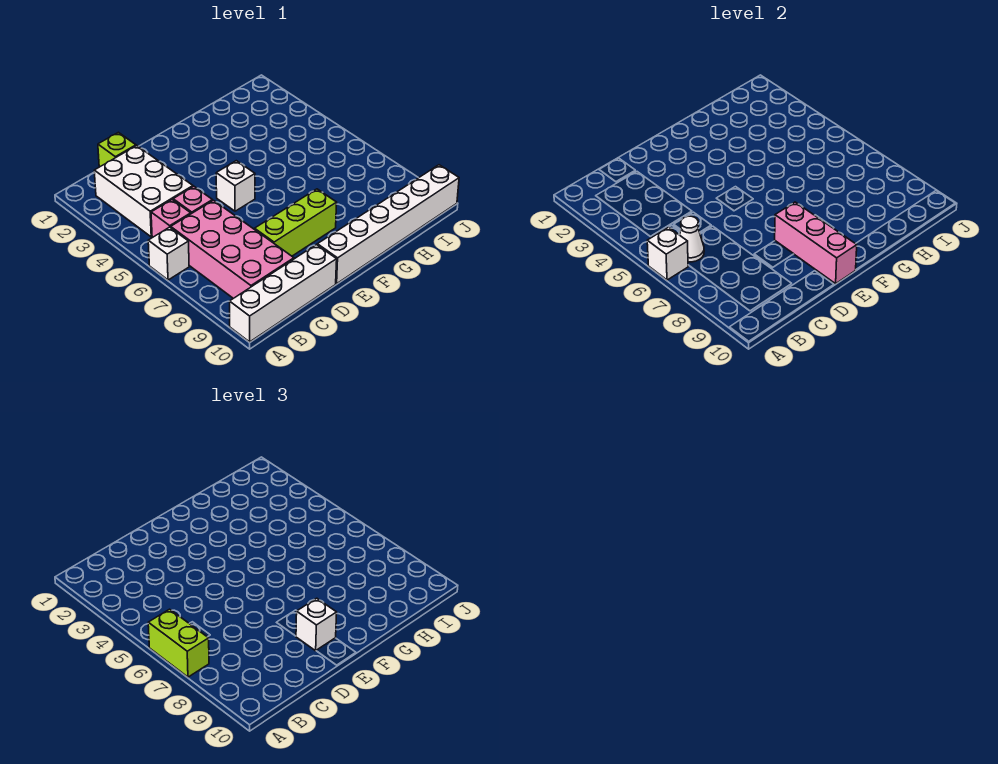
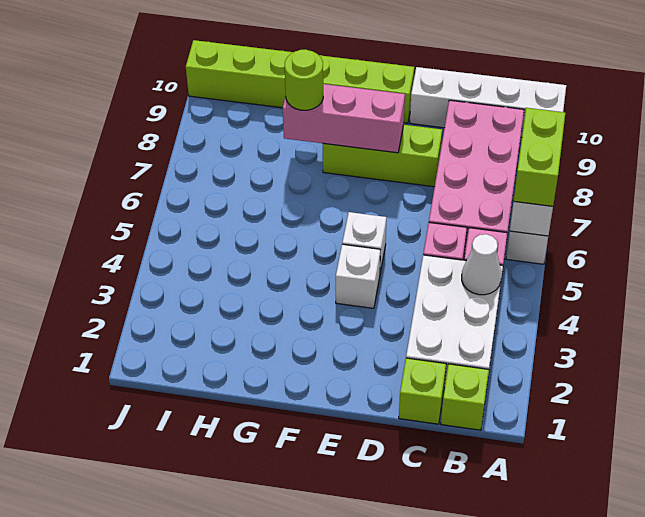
none -> lime brick B1 level 1
white cone B6 level 2 -> white cone B4 level 2
pink brick E8:E10 level 2 -> pink brick E8:G8 level 2
white brick E9 level 3 -> white brick E4 level 1
white brick E10:J10 level 1 -> lime brick E10:J10 level 1
none -> lime round brick G8 level 3

